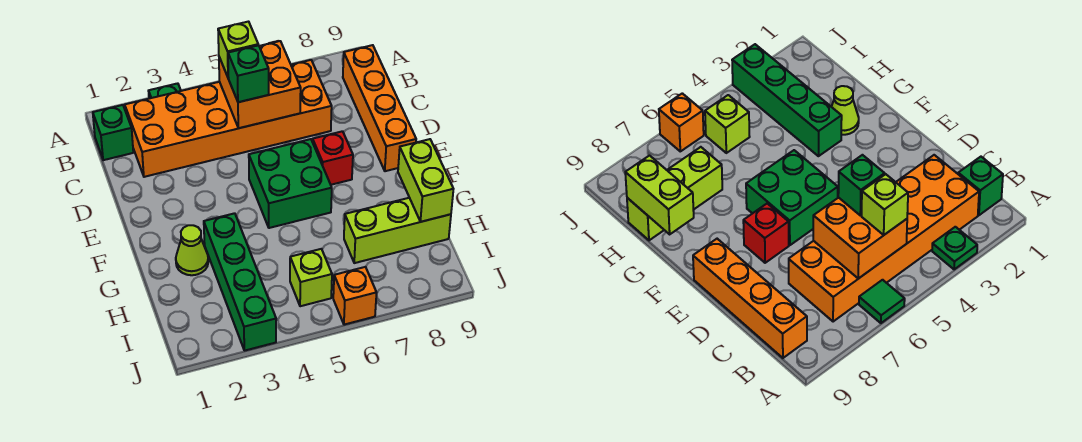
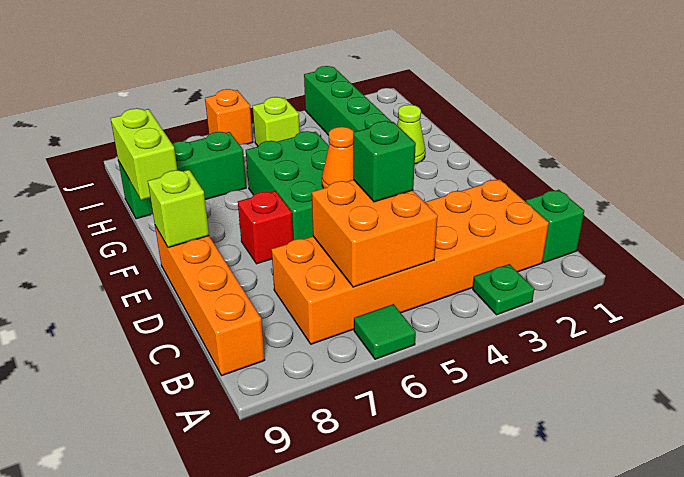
lime brick B5 level 3 -> lime brick E9 level 2
green brick E5:F6 level 1 -> green brick E5:G6 level 1
none -> orange cone E5 level 2
lime brick H7:H9 level 1 -> green brick H7:H9 level 1

